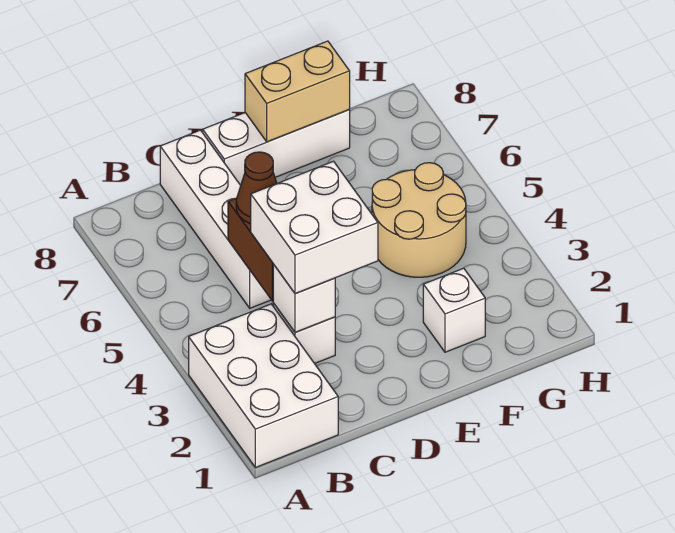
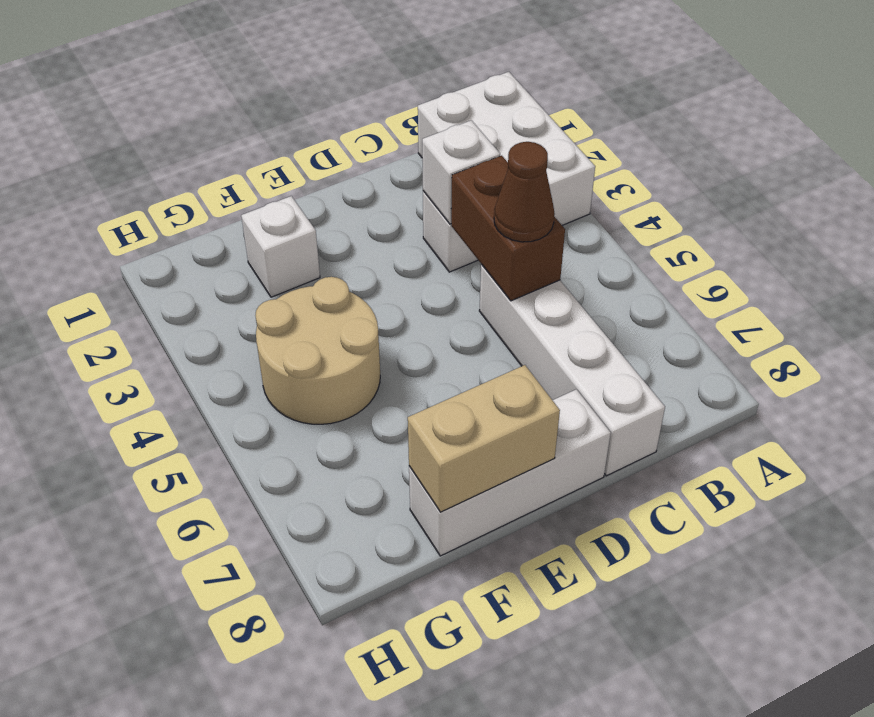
white brick C3:D4 level 3 -> none

